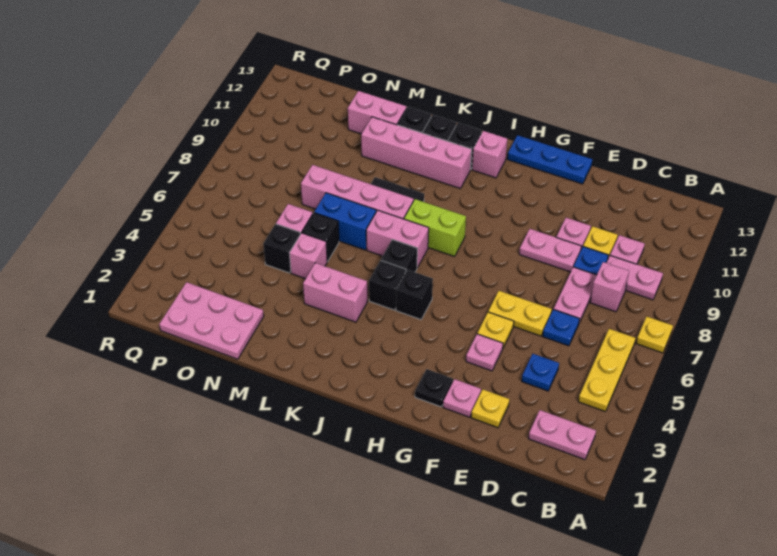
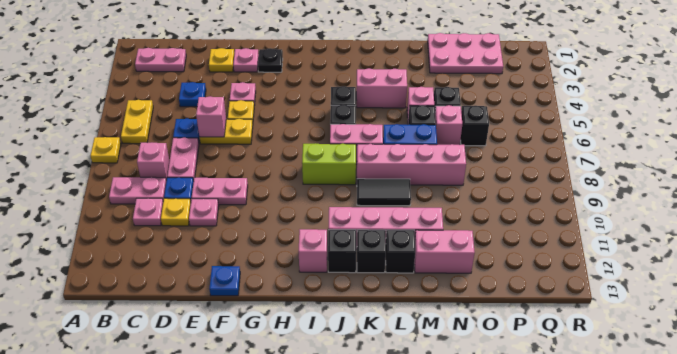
yellow plate B4:B6 level 1 -> yellow plate B5:B6 level 1
none -> pink brick E6 level 2
blue plate F13:H13 level 1 -> blue plate F13 level 1
black brick I5 level 1 -> black brick O6 level 1

